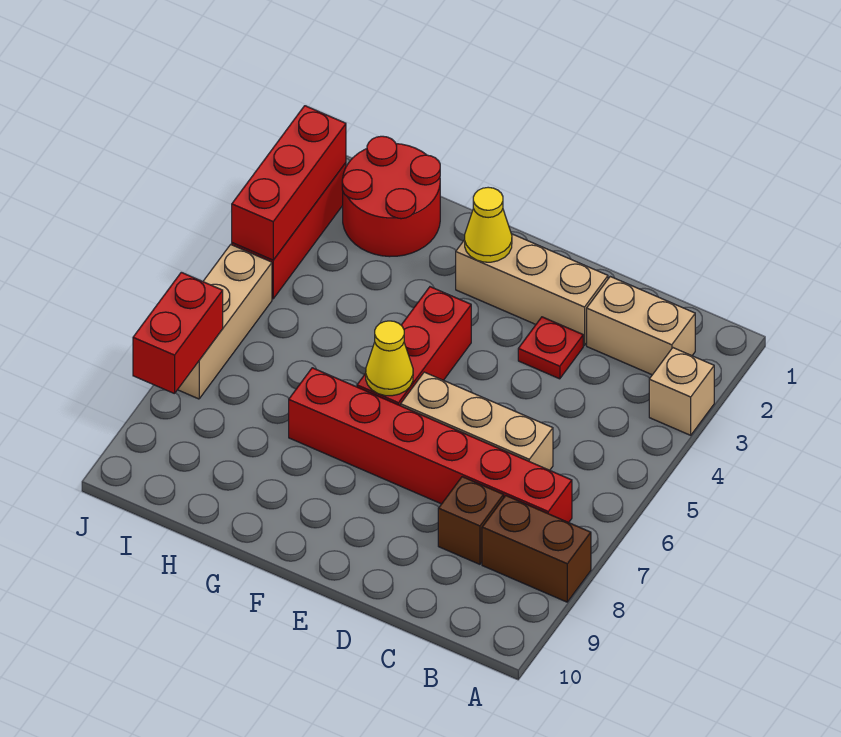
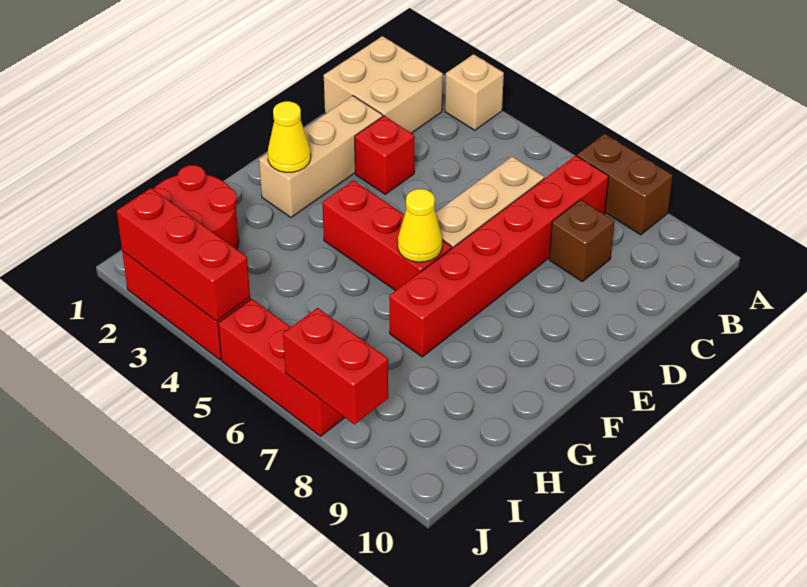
brown brick A8:B8 level 1 -> brown brick A7:A8 level 1
tan brick B2:C2 level 1 -> tan brick B1:C2 level 1
red plate D3 level 1 -> red brick D3 level 1
tan brick J5:J7 level 1 -> red brick J5:J7 level 1

